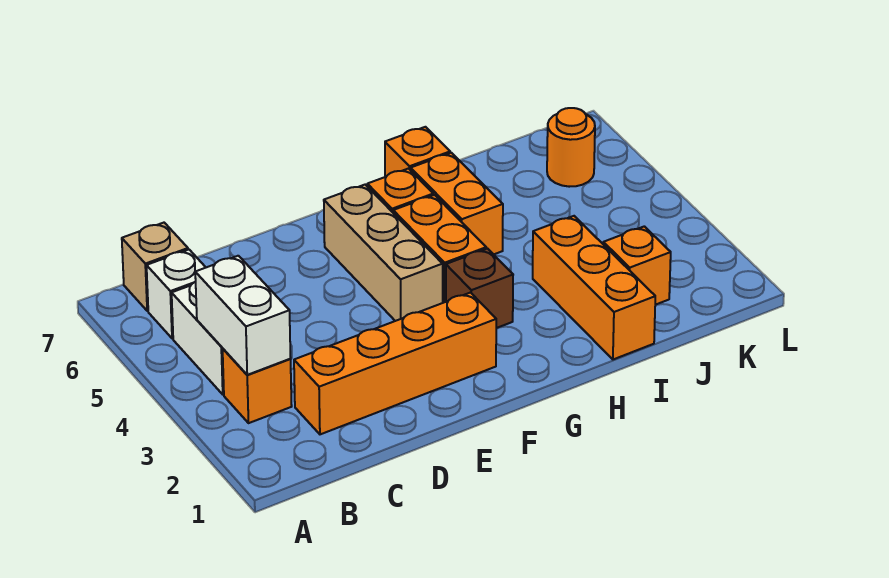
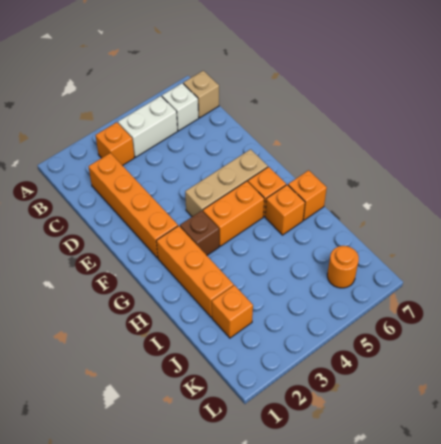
white brick B3:B4 level 2 -> none
orange brick H5:H6 level 1 -> orange brick H6 level 1
orange brick I1:I3 level 1 -> orange brick G2:I2 level 1

